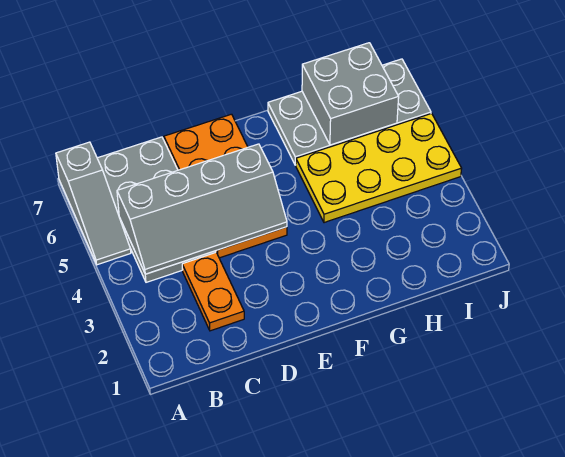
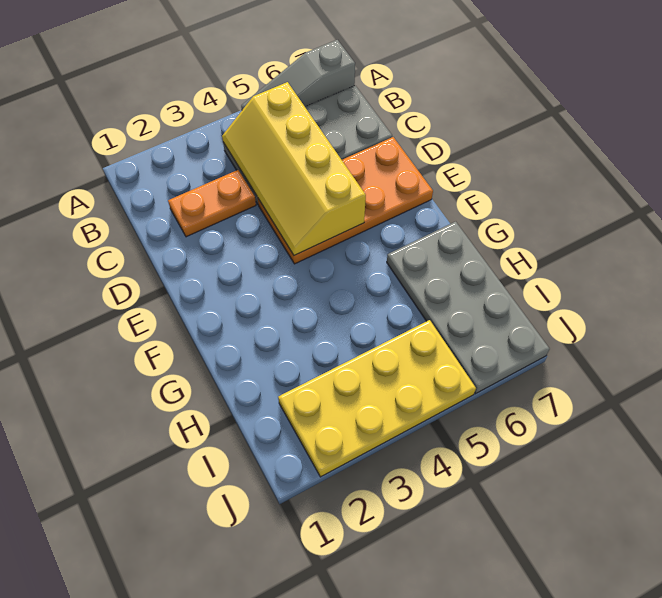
grey slope B4:E5 level 2 top 5 -> yellow slope B4:E5 level 2 top 5
yellow plate G4:J5 level 1 -> yellow plate I2:J5 level 1
grey brick H6:I7 level 2 -> none

